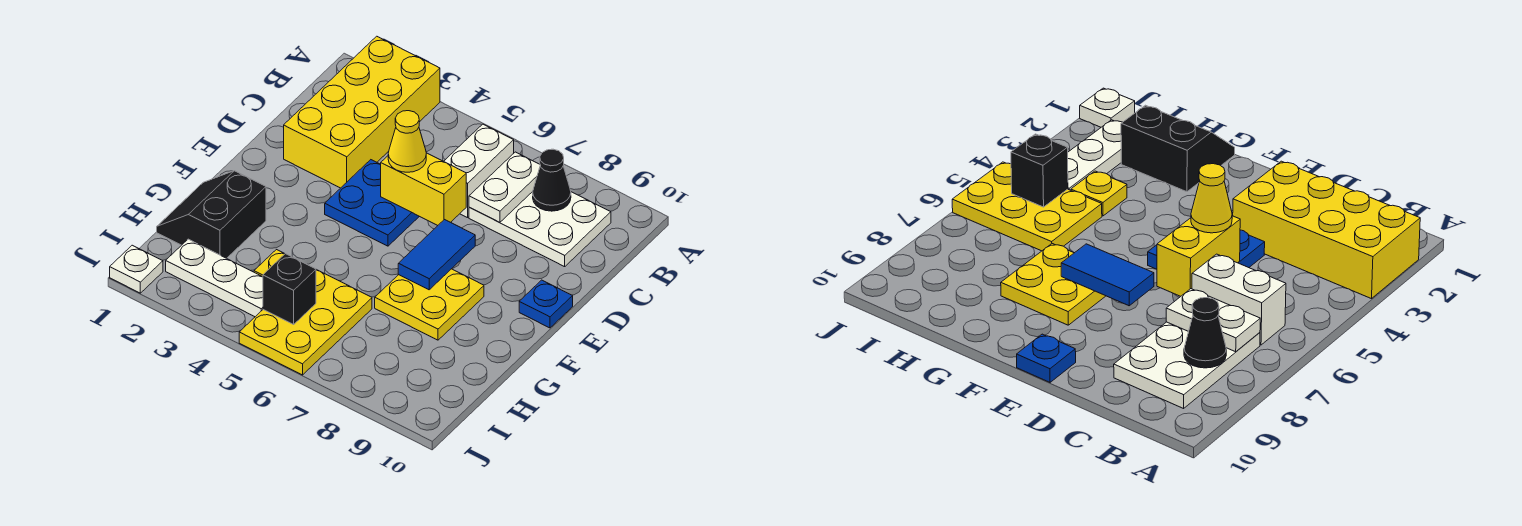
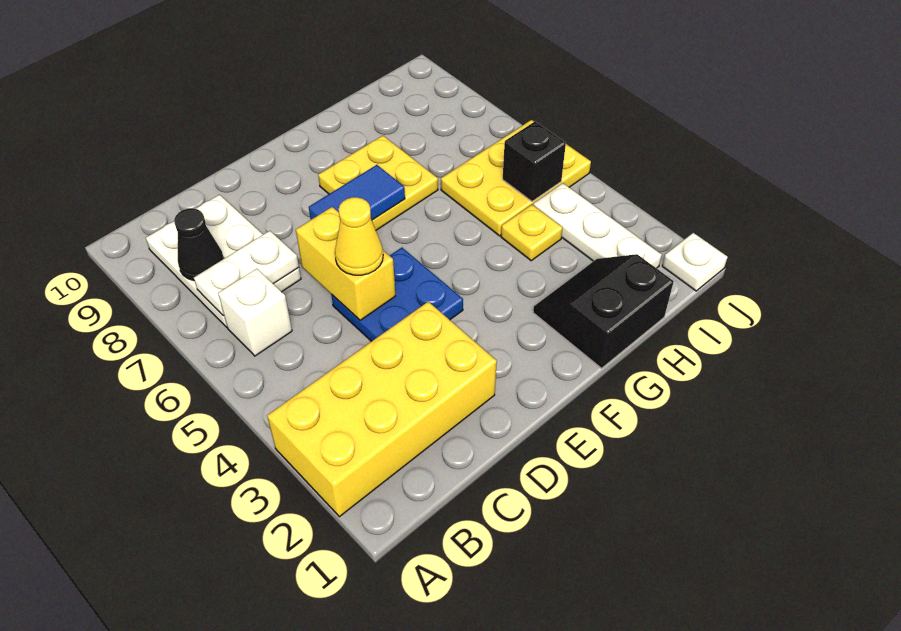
white brick B6:C6 level 1 -> white brick B6 level 1
blue plate E10 level 1 -> none
black slope G1:H2 level 1 top 2 -> black slope G1:H2 level 1 top 1

